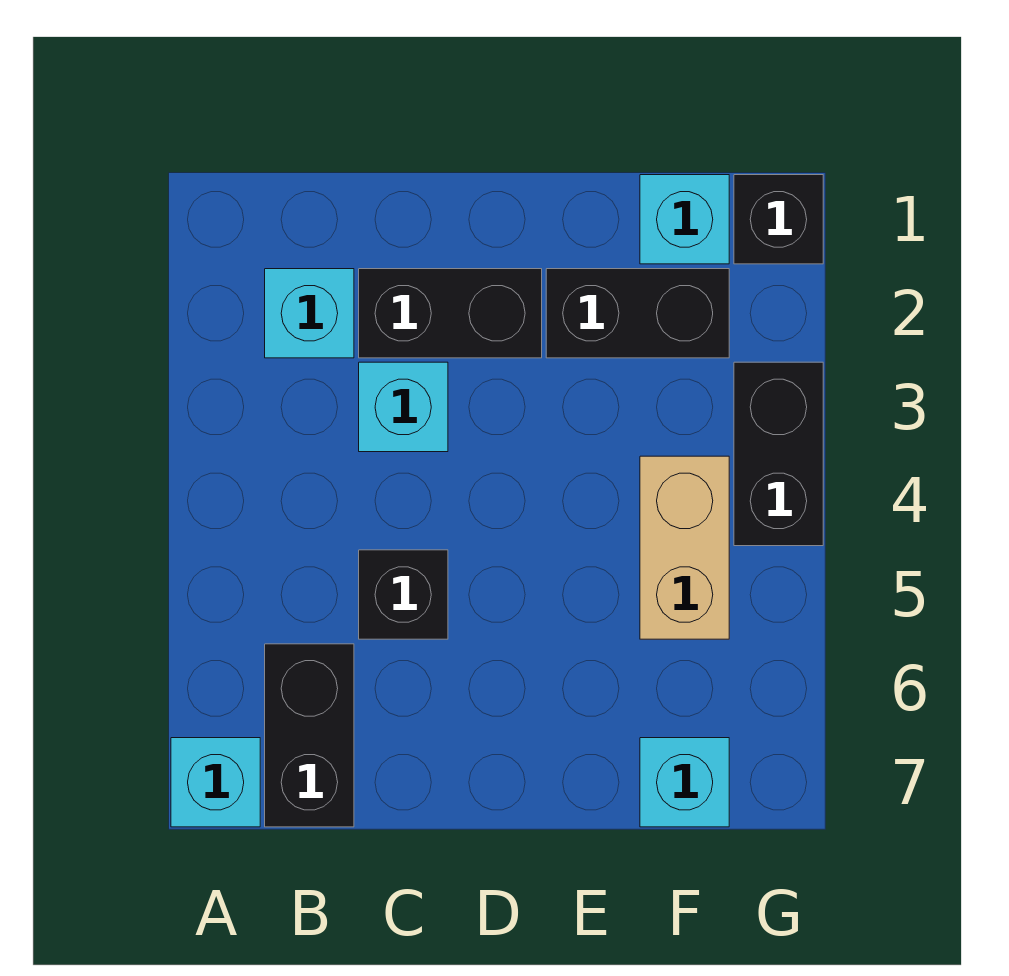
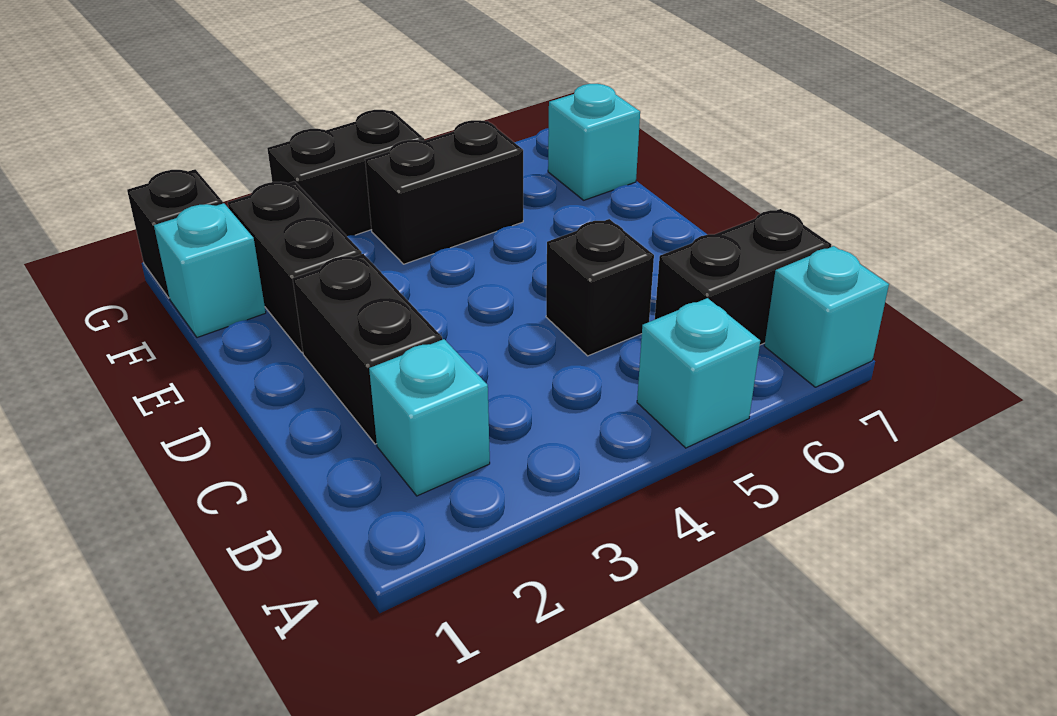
cyan brick C3 level 1 -> cyan brick A5 level 1
tan brick F4:F5 level 1 -> black brick F4:F5 level 1

